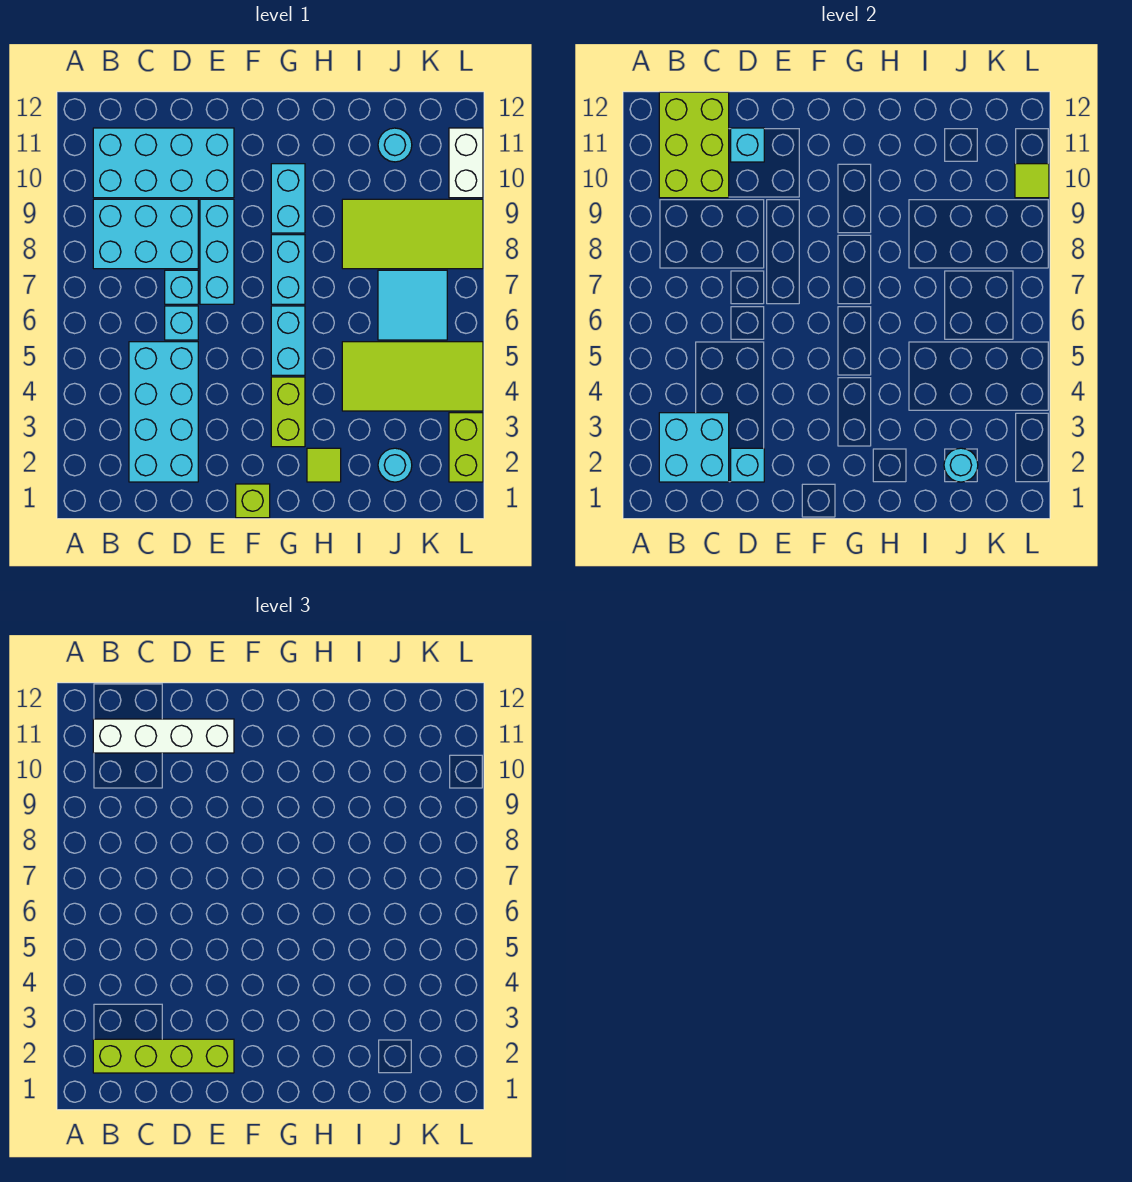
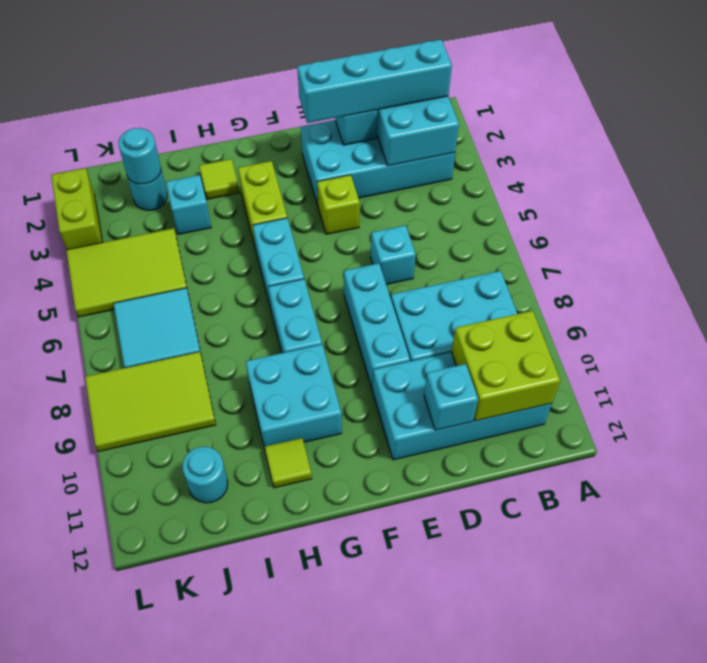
lime brick B2:E2 level 3 -> cyan brick B2:E2 level 3
lime brick B10:C12 level 2 -> lime brick B10:C11 level 2
white brick B11:E11 level 3 -> none
cyan brick C2:D5 level 1 -> cyan brick B2:E3 level 1
cyan brick D7 level 1 -> cyan brick I3 level 1
lime brick F1 level 1 -> lime brick E4 level 1
cyan brick G9:G10 level 1 -> cyan brick G9:H10 level 1
lime tile I4:L5 level 1 -> lime tile J4:L5 level 1
lime tile I8:L9 level 1 -> lime tile J8:L9 level 1
white brick L10:L11 level 1 -> none
lime tile L10 level 2 -> lime tile H11 level 1

